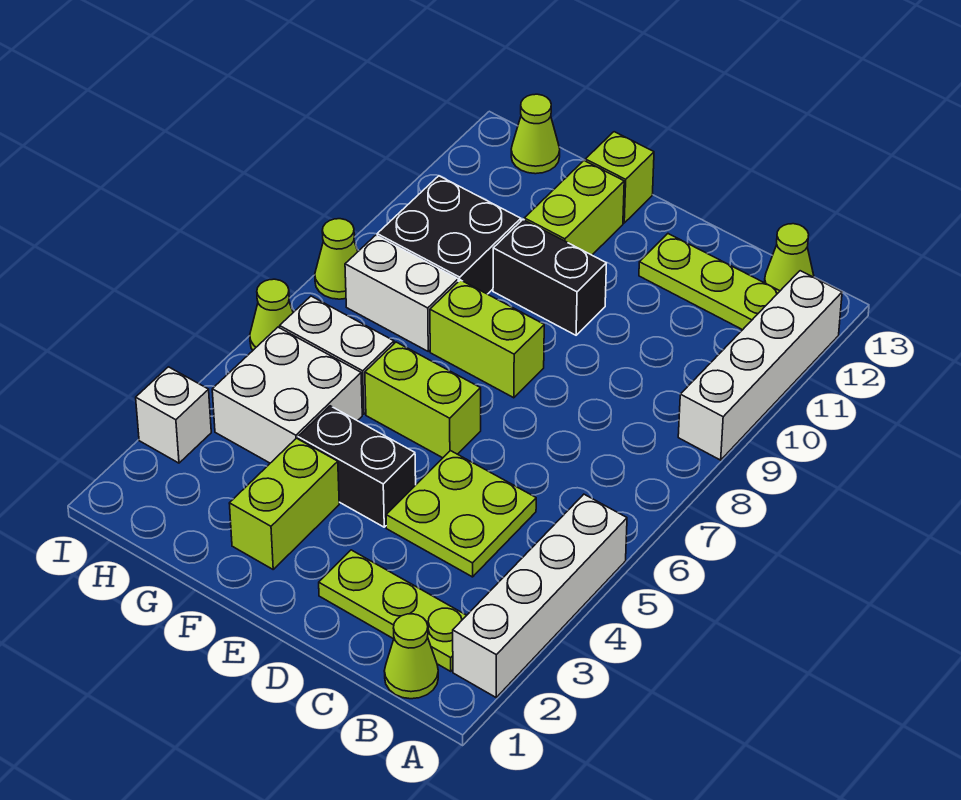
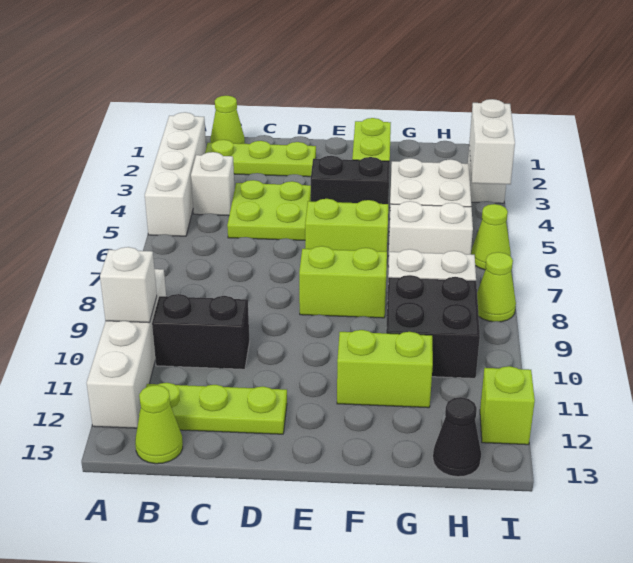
none -> white brick A10 level 2
none -> white brick B4 level 1
black brick E10:F10 level 1 -> black brick B10:C10 level 1
lime brick F11:F12 level 1 -> lime brick F11:G11 level 1
lime brick F13 level 1 -> lime brick I12 level 1
lime cone H13 level 1 -> black cone H13 level 1
none -> white brick I3:I4 level 2

